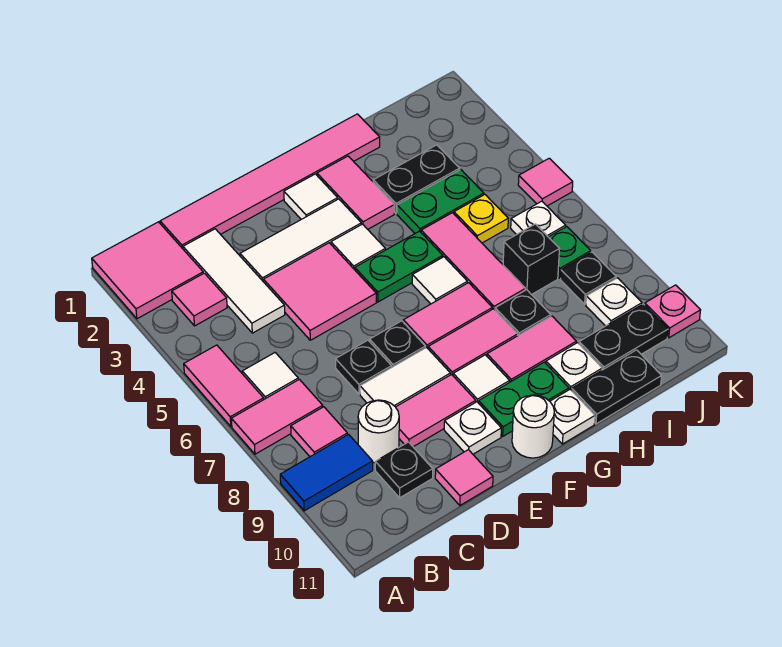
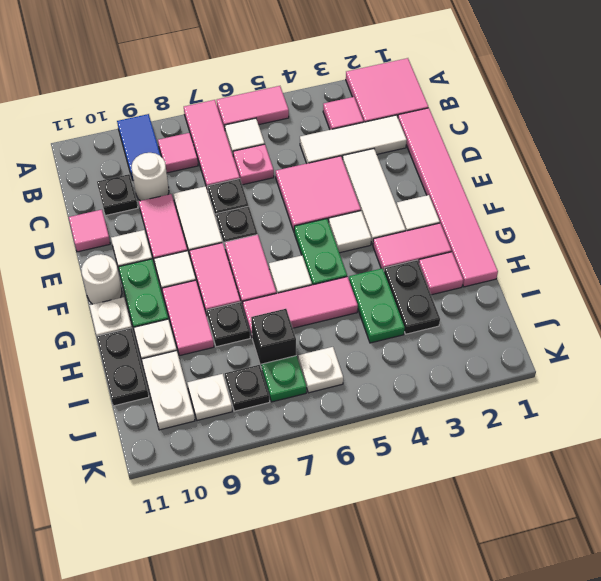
pink tile A7:B7 level 1 -> pink tile A7:C7 level 1
yellow plate I5 level 1 -> none
black plate I10:J10 level 1 -> white plate I10:J10 level 1
pink tile K5 level 1 -> pink tile H2 level 1
pink plate K10 level 1 -> pink plate C6 level 1

